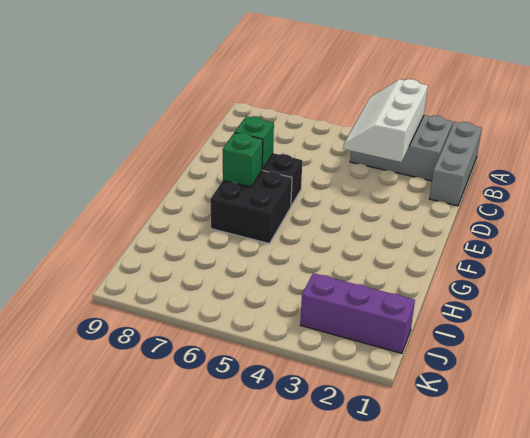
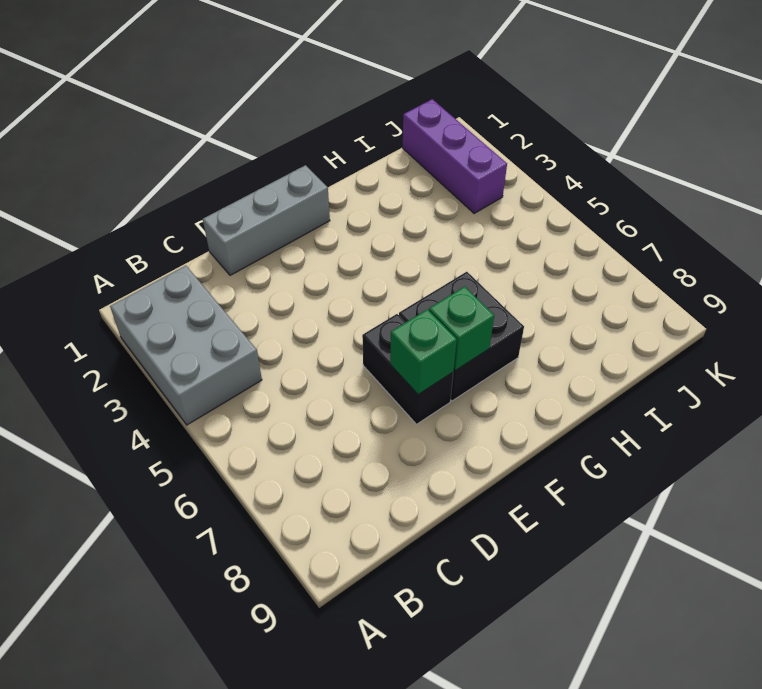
grey brick A1:C1 level 1 -> grey brick D1:F1 level 1
white slope A3:C4 level 2 top 3 -> none

